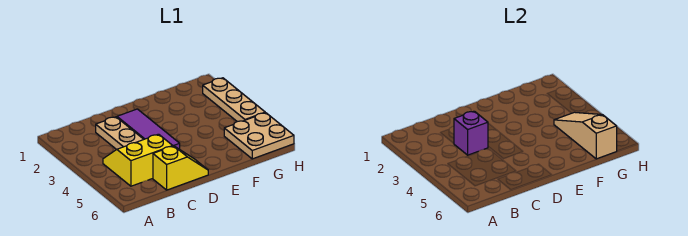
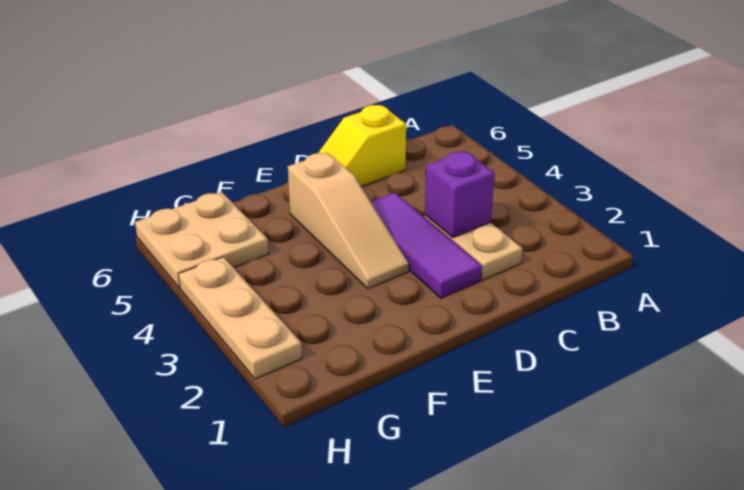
yellow slope B4:C5 level 1 top 5 -> none
tan slope G4:G6 level 2 top 6 -> tan slope E3:E5 level 1 top 5

